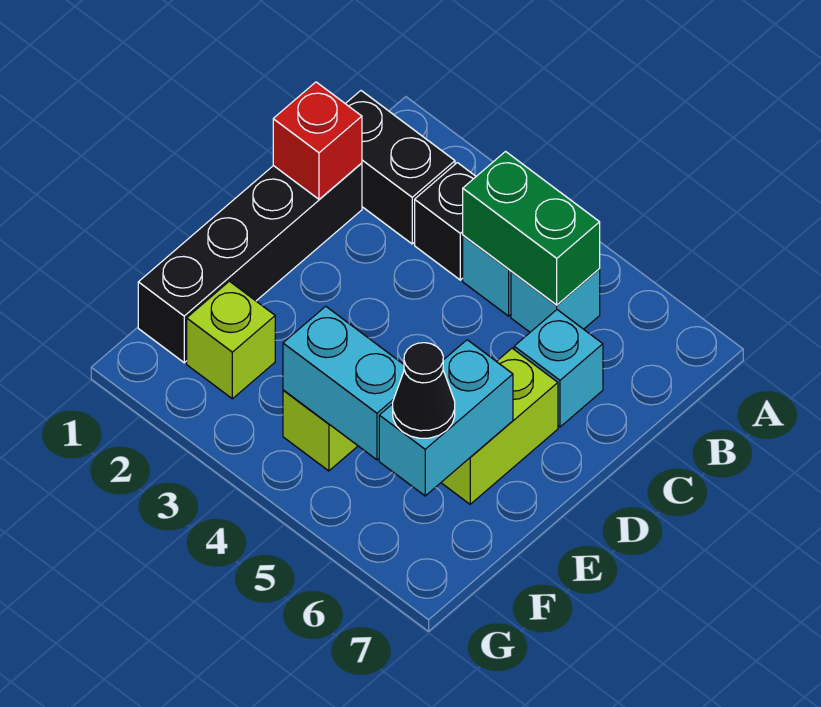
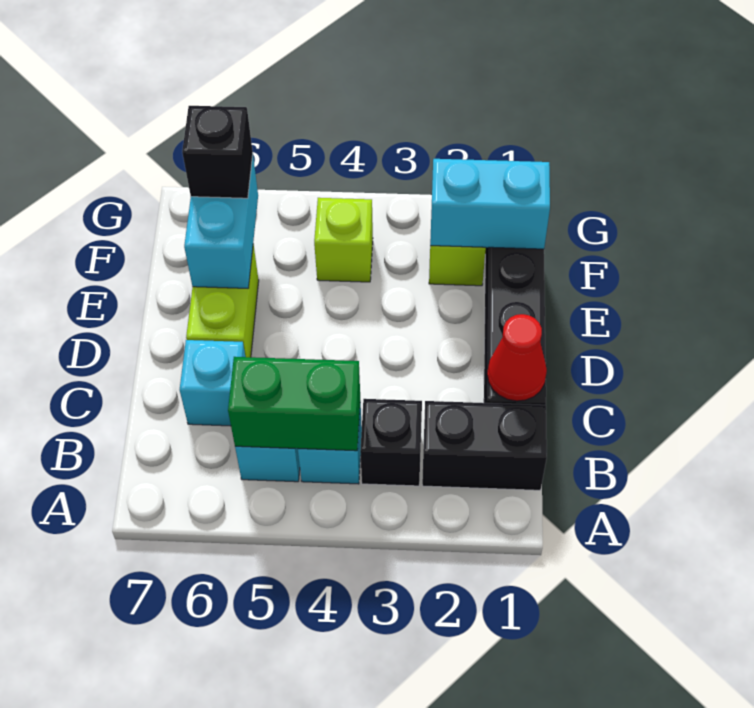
red brick C1 level 2 -> red cone C1 level 2
cyan brick F4:F5 level 2 -> cyan brick F1:F2 level 2
black cone F6 level 3 -> black brick F6 level 3

